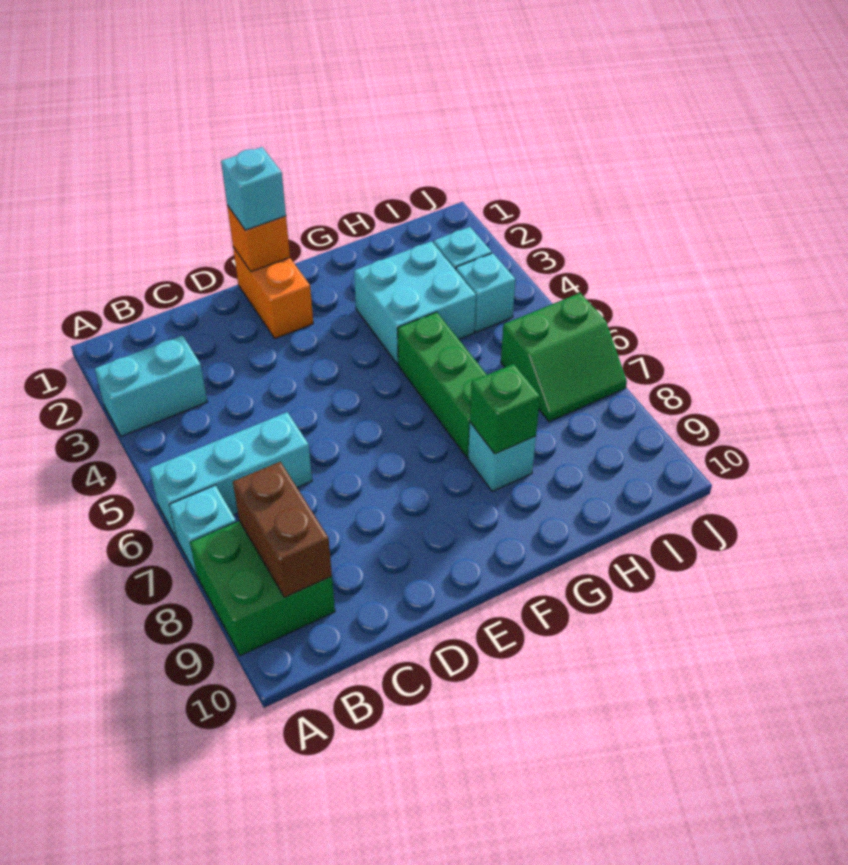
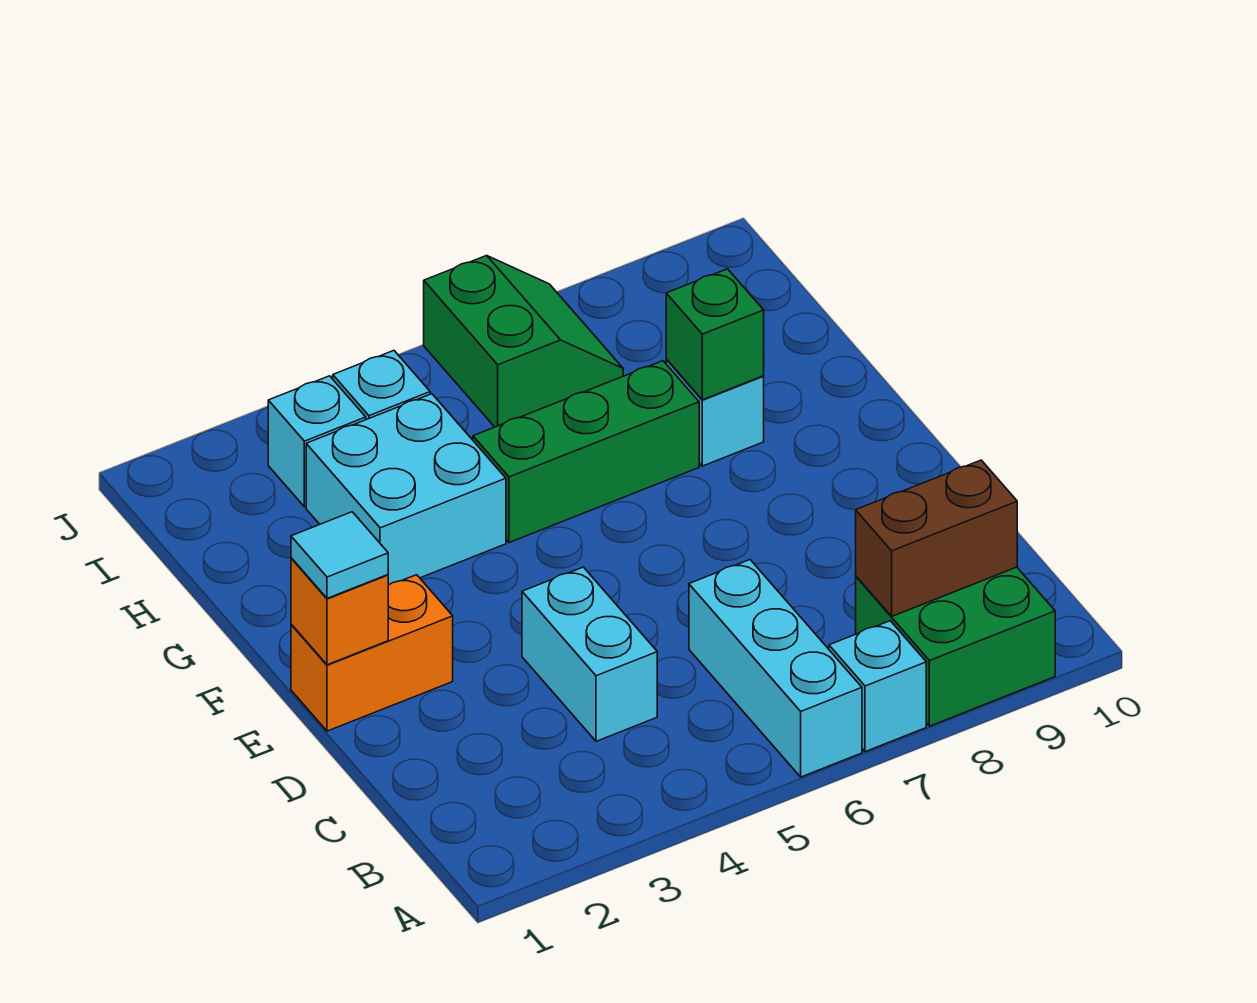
cyan brick A3:B3 level 1 -> cyan brick C4:D4 level 1
cyan brick E1 level 3 -> cyan tile E1 level 3

